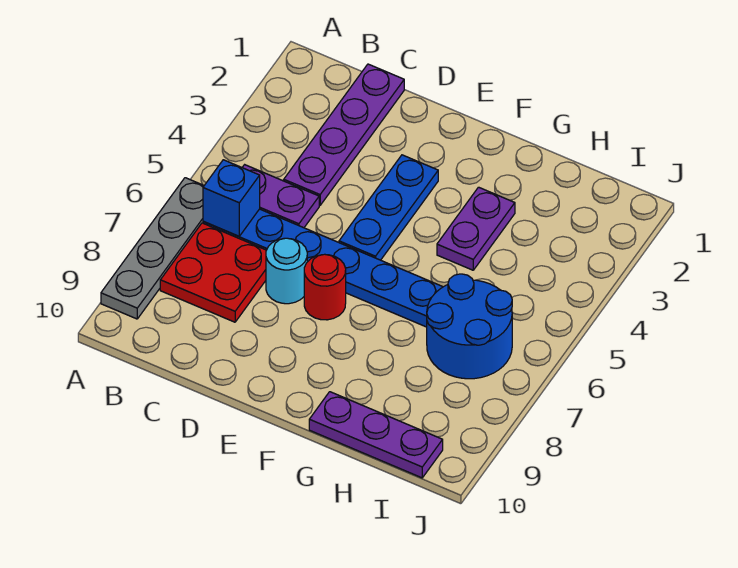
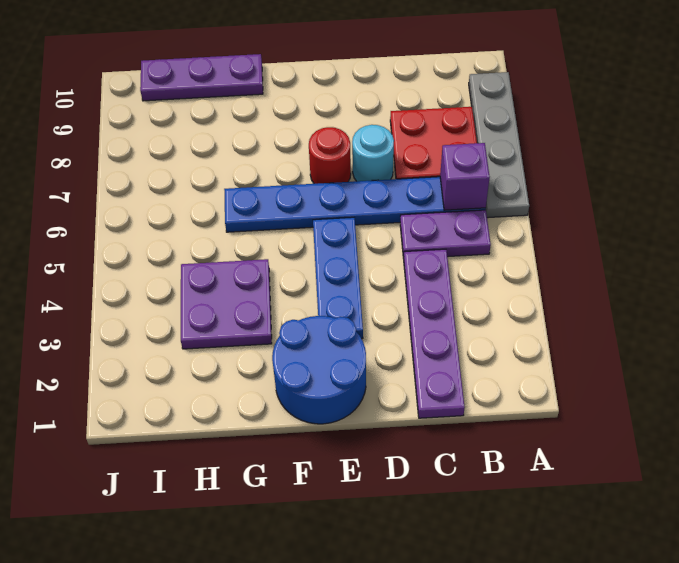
blue brick B6 level 2 -> purple brick B6 level 2
purple plate G3:G4 level 1 -> purple plate G3:H4 level 1
blue round brick H6:I7 level 1 -> blue round brick E1:F2 level 1

